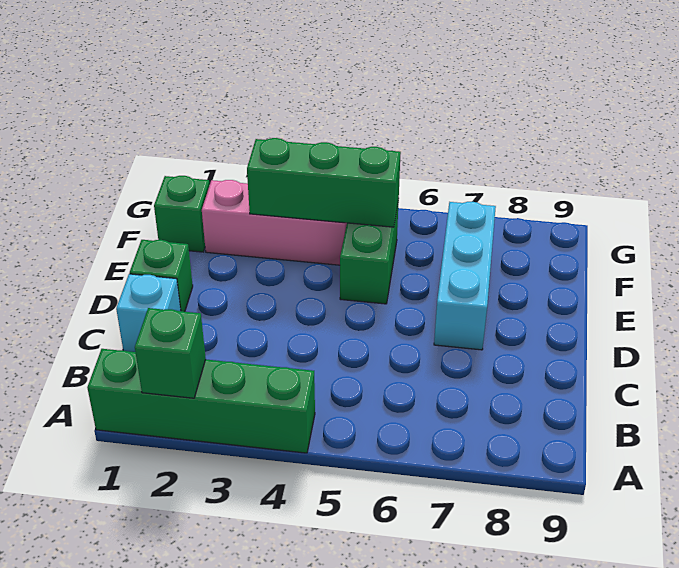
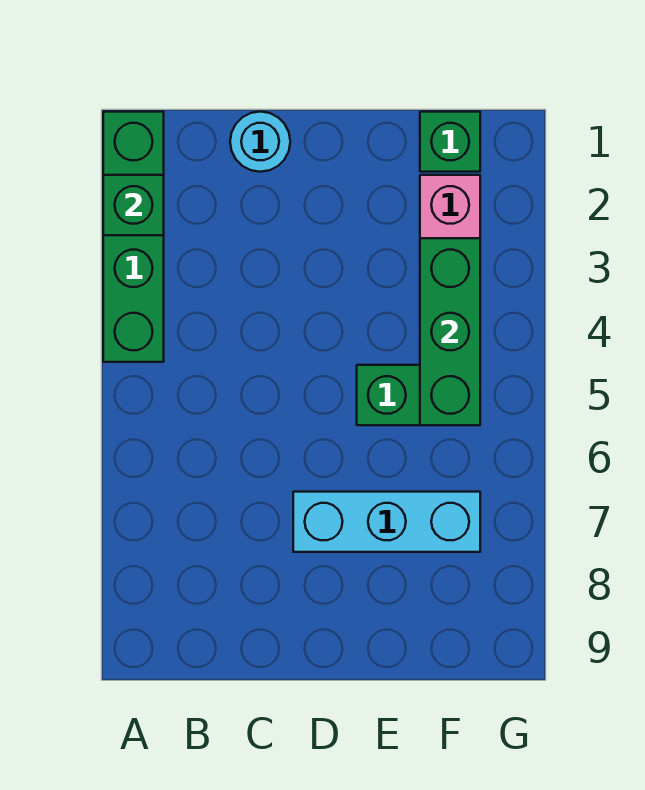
cyan brick C1 level 1 -> cyan round brick C1 level 1
green brick D1 level 1 -> none

